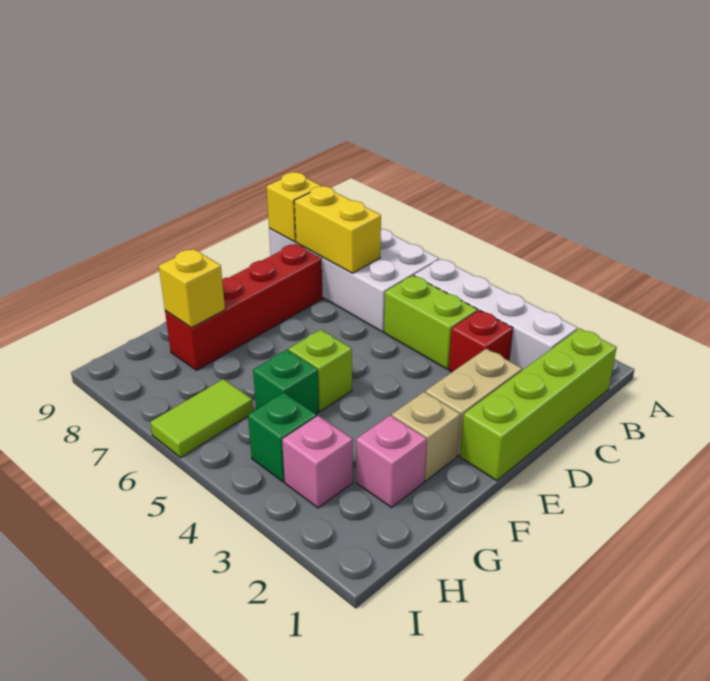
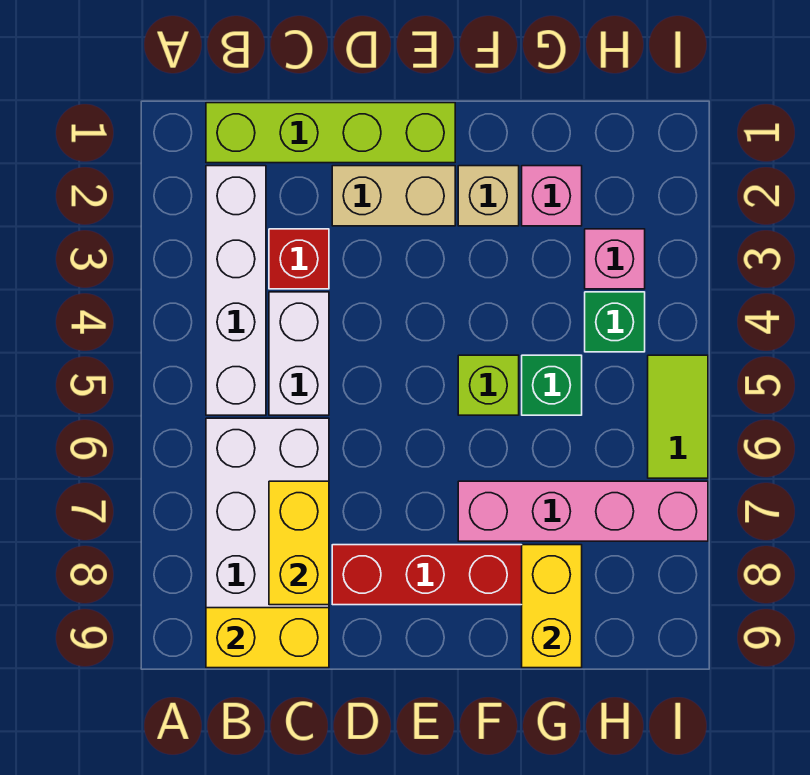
lime brick C4:C5 level 1 -> white brick C4:C5 level 1
yellow brick C9 level 2 -> yellow brick B9:C9 level 2
none -> pink brick F7:I7 level 1
yellow brick G8 level 2 -> yellow brick G8:G9 level 2
lime tile H6:I6 level 1 -> lime tile I5:I6 level 1

